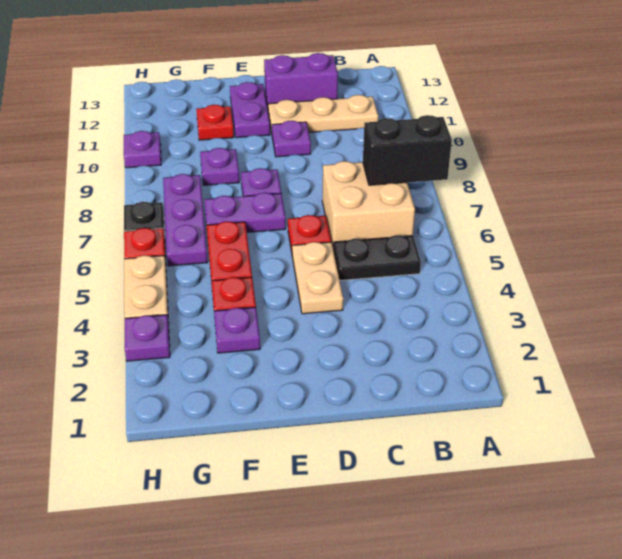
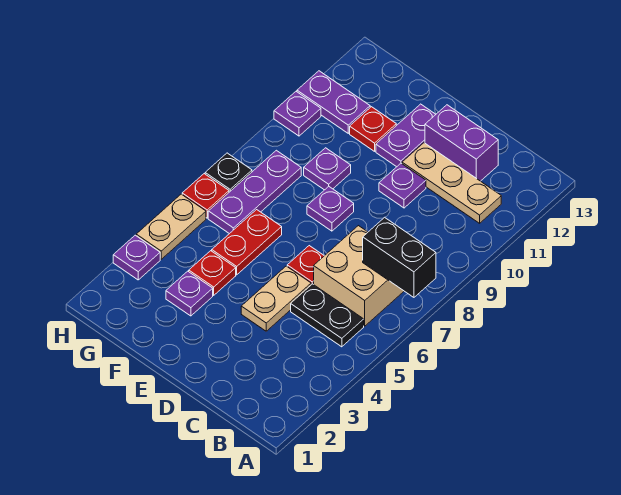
purple plate E7:F7 level 1 -> purple plate G11:H11 level 1

